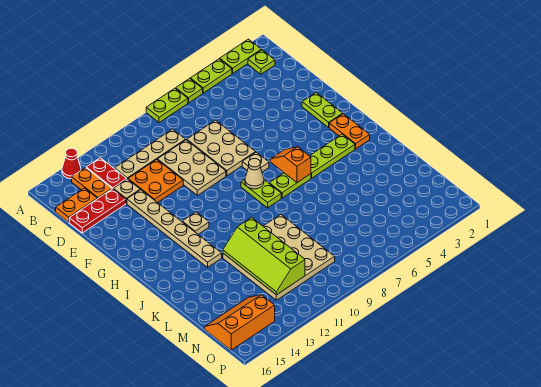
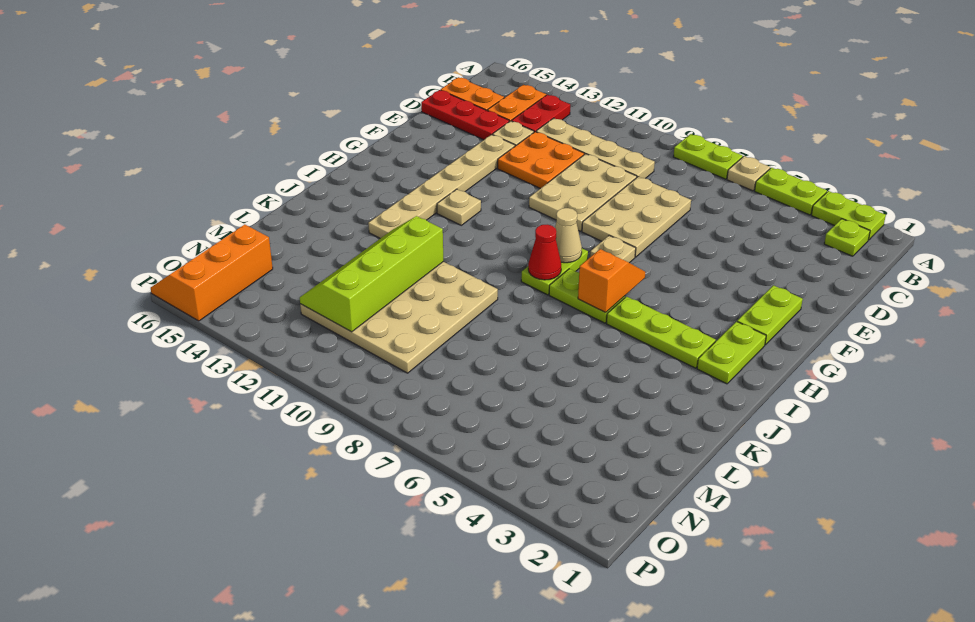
lime plate A6 level 1 -> tan plate A6 level 1
red cone A14 level 1 -> red cone I8 level 2
orange plate H2:I2 level 1 -> lime plate H2:I2 level 1
orange slope N14:O16 level 1 top O -> orange slope N15:P16 level 1 top 15

